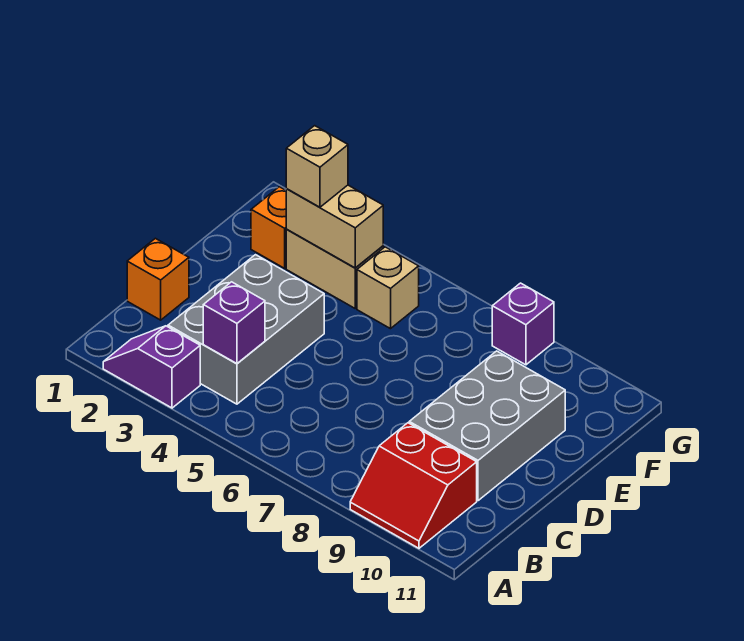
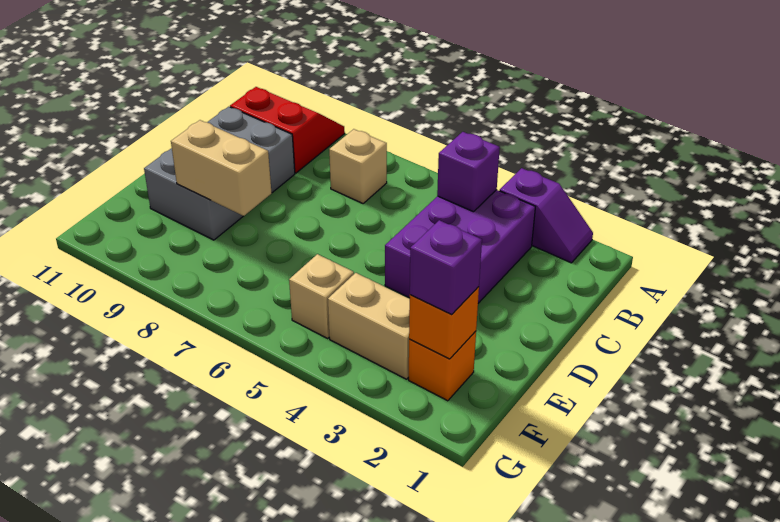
grey brick B3:D4 level 1 -> purple brick B3:D4 level 1
orange brick C1 level 1 -> orange brick F2 level 2
tan brick F3:F4 level 2 -> tan brick E8:E9 level 2
tan brick F3 level 3 -> tan brick B7 level 1
purple brick G8 level 1 -> purple brick F2 level 3

